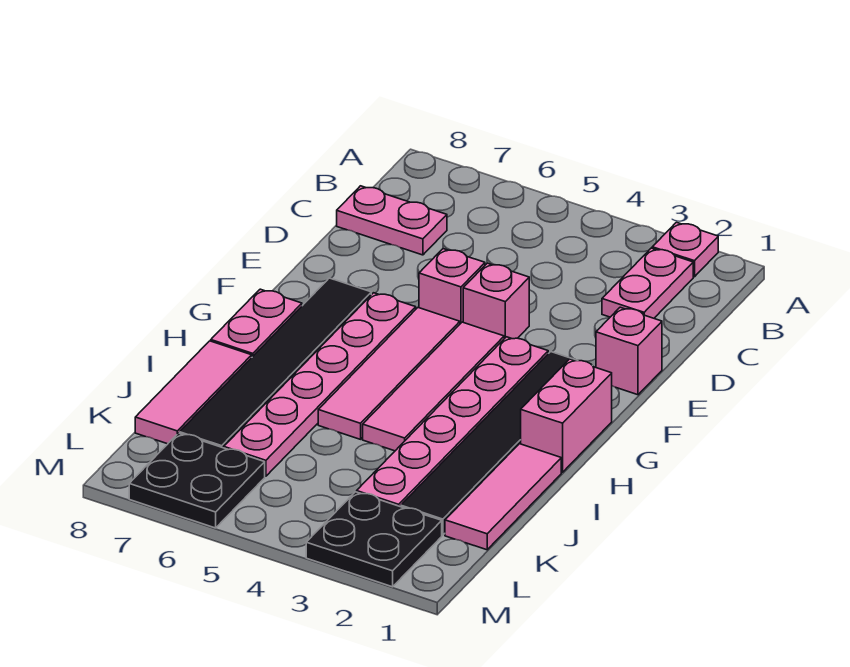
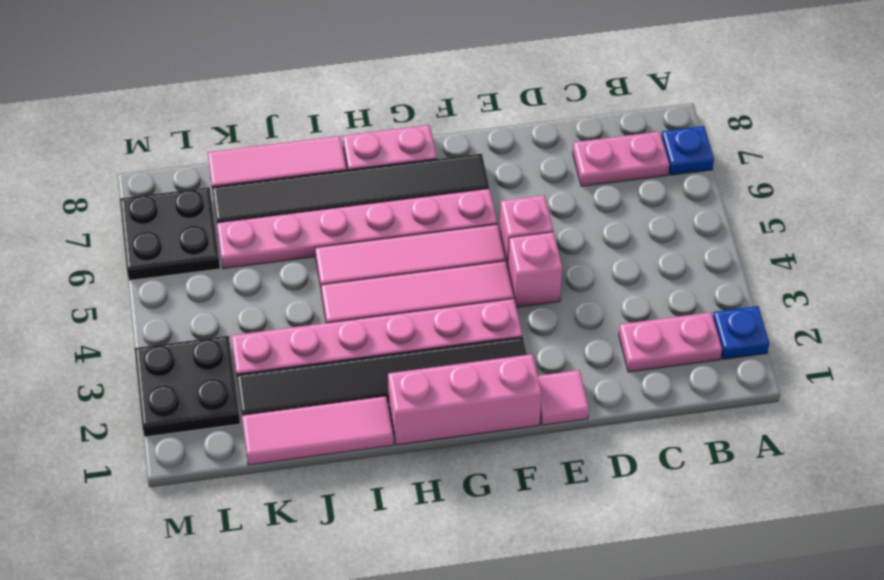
pink plate A2 level 1 -> blue plate A2 level 1
none -> blue plate A7 level 1
pink plate C7:C8 level 1 -> pink plate B7:C7 level 1
pink brick E1 level 1 -> pink tile E1 level 1
pink brick G1:H1 level 1 -> pink brick F1:H1 level 1

